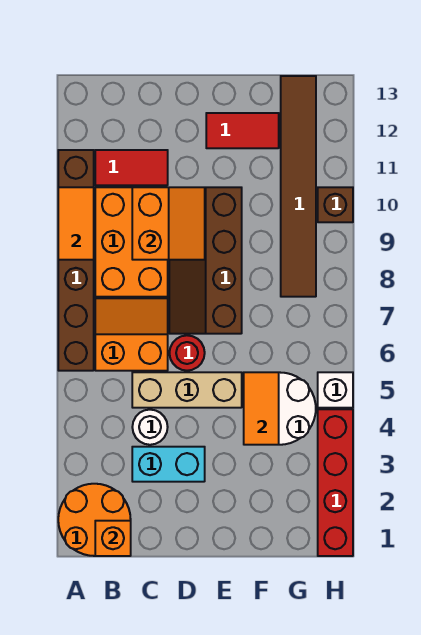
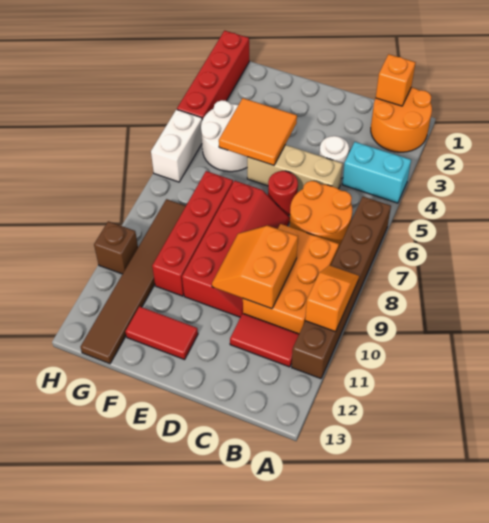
orange tile A9:A10 level 2 -> orange slope A9:A10 level 2 top 10
orange slope B6:C7 level 1 top 6 -> orange round brick B6:C7 level 1
cyan brick C3:D3 level 1 -> cyan brick A4:B4 level 1
brown slope D7:E10 level 1 top E -> red slope D7:E10 level 1 top E
orange tile F4:F5 level 2 -> orange tile E4:F5 level 2
none -> red brick F7:F10 level 1
white brick H5 level 1 -> white brick H5:H6 level 1

